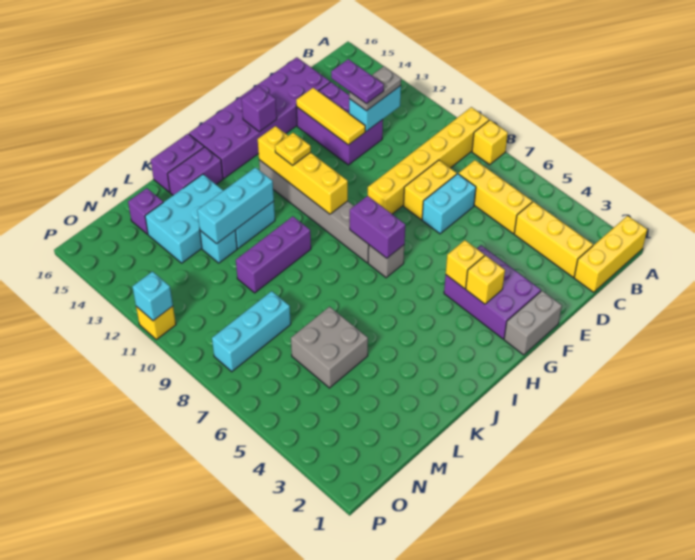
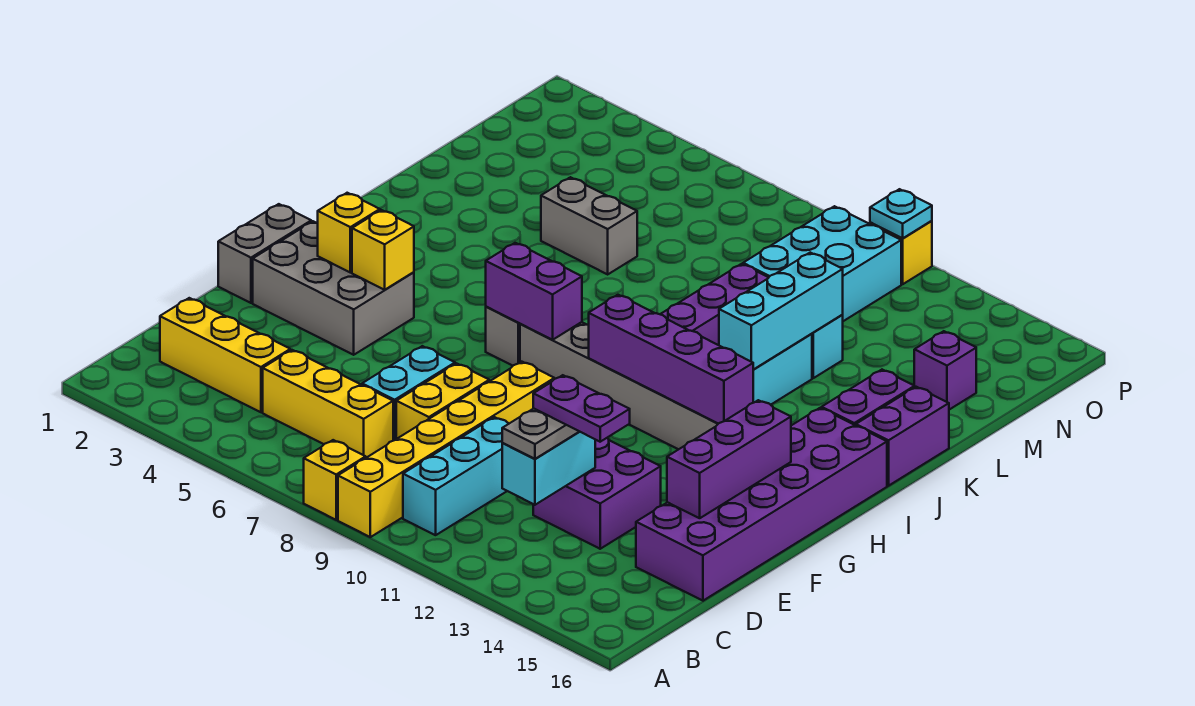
yellow brick A1:C1 level 1 -> none
purple brick D12:E14 level 1 -> purple brick D12:E13 level 1
yellow tile E12:E14 level 2 -> none
purple brick F2:G4 level 1 -> grey brick F2:G4 level 1
purple brick G15 level 2 -> purple brick E15:G15 level 2
yellow brick H10:H13 level 2 -> purple brick H10:H13 level 2
yellow plate H12 level 3 -> none
cyan brick K13:M14 level 1 -> cyan brick M10:O11 level 1
grey brick L5:M6 level 1 -> grey brick L5:L6 level 1
cyan brick M8:O8 level 1 -> cyan brick B10:D10 level 1
cyan brick P11 level 2 -> cyan plate P11 level 2

